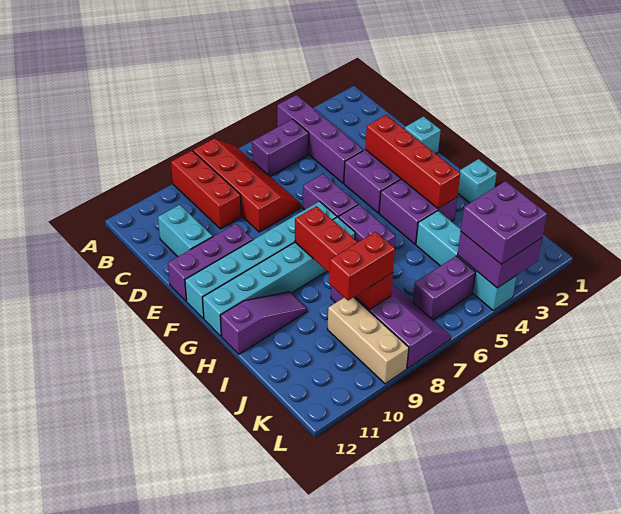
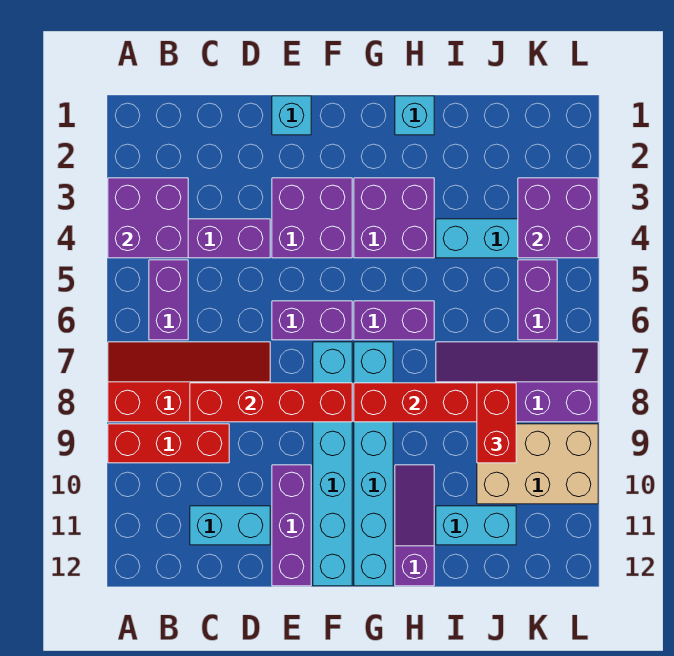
red brick E3:H3 level 2 -> red brick C8:F8 level 2
none -> cyan brick I11:J11 level 1
tan brick J9:L9 level 1 -> tan brick J9:L10 level 1
purple brick K3:L4 level 3 -> purple brick A3:B4 level 2

